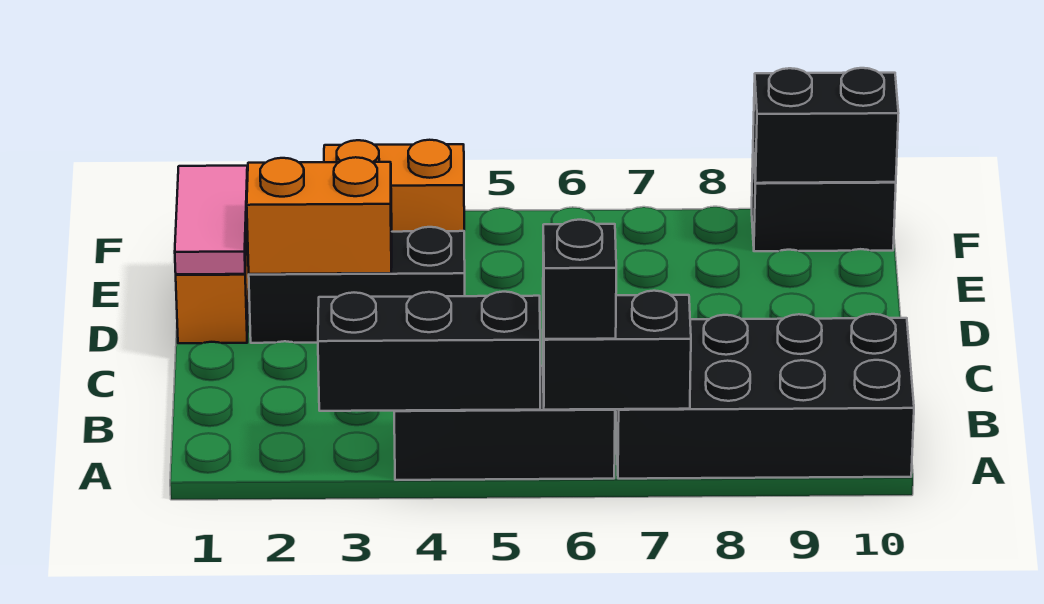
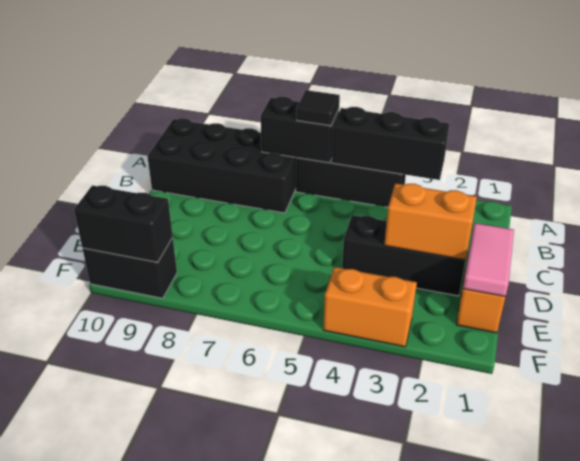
black brick A6 level 3 -> black tile A6 level 3

